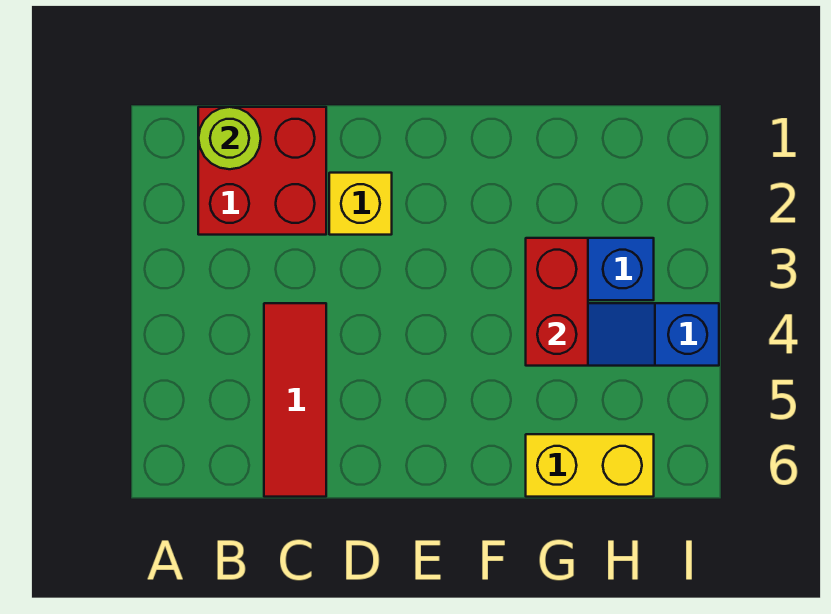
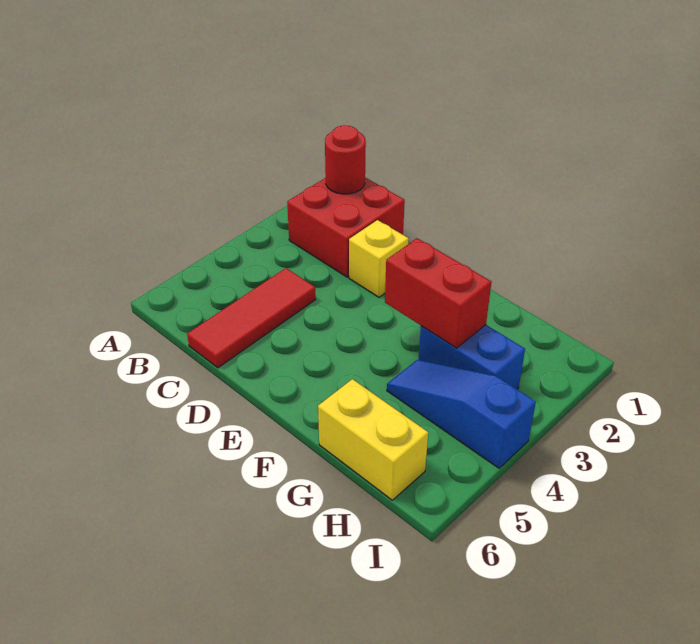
lime round brick B1 level 2 -> red round brick B1 level 2
red brick G3:G4 level 2 -> red brick F3:G3 level 2

